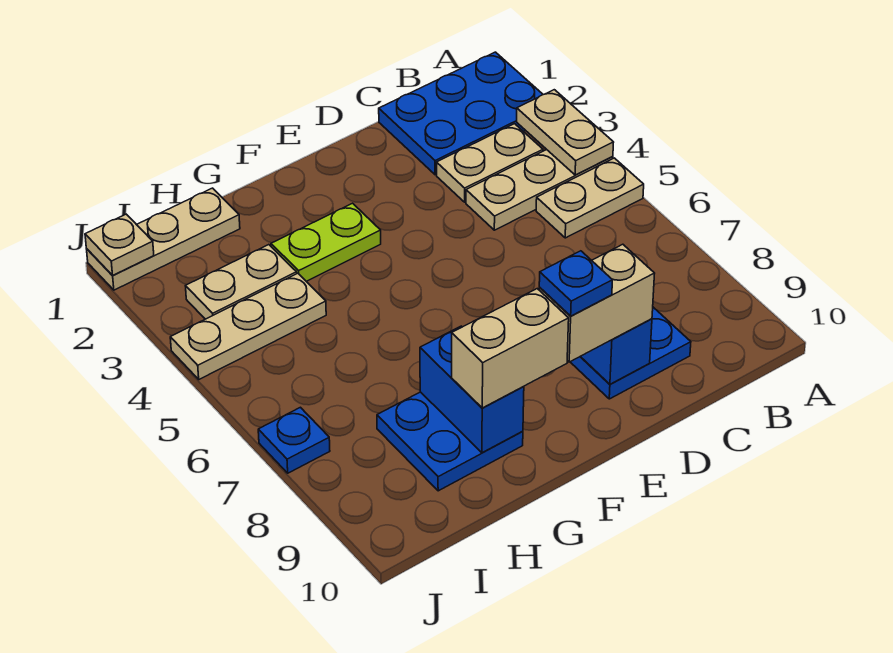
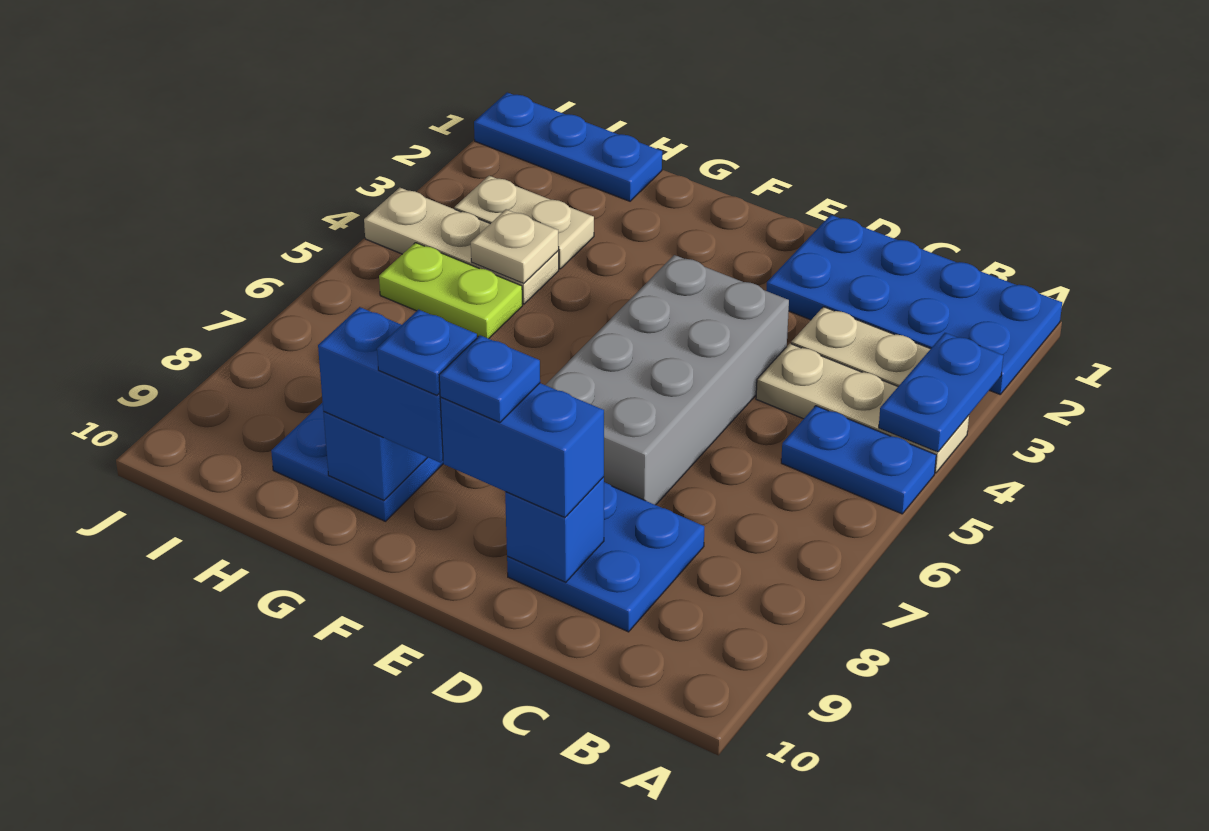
blue plate A1:C2 level 1 -> blue plate A1:D2 level 1
tan plate A3:A4 level 2 -> blue plate A3:A4 level 2
tan plate A5:B5 level 1 -> blue plate A5:B5 level 1
none -> grey brick D4:E7 level 1
tan brick D9:E9 level 3 -> blue brick D9:E9 level 3
lime plate F3:G3 level 1 -> lime plate H5:I5 level 1
tan brick F9:G9 level 3 -> blue brick F9:G9 level 3
tan plate H1:J1 level 1 -> blue plate H1:J1 level 1
tan plate J1 level 2 -> tan plate H4 level 2
blue plate J7 level 1 -> blue plate F9 level 4

